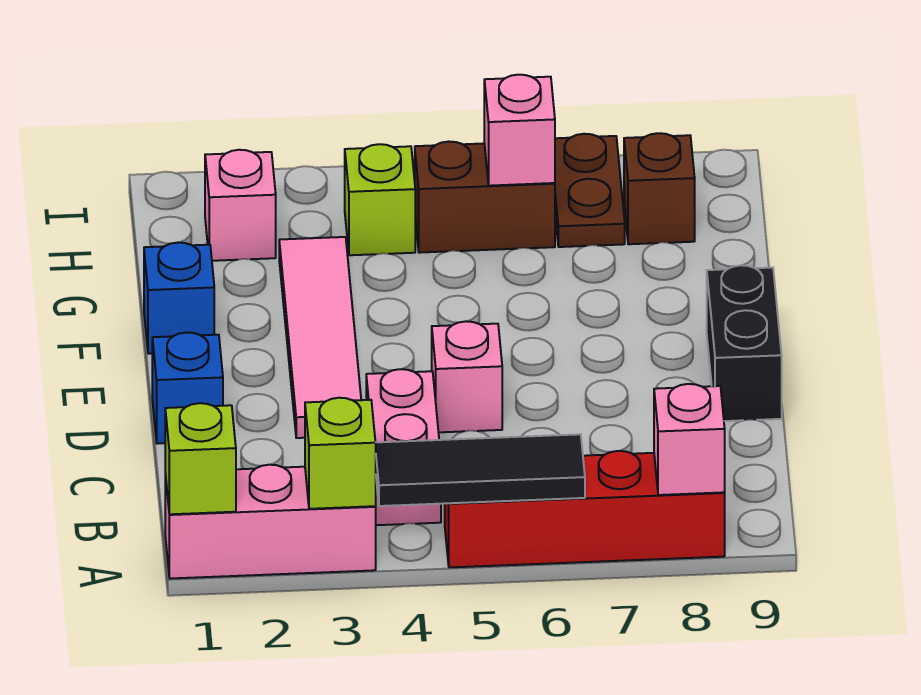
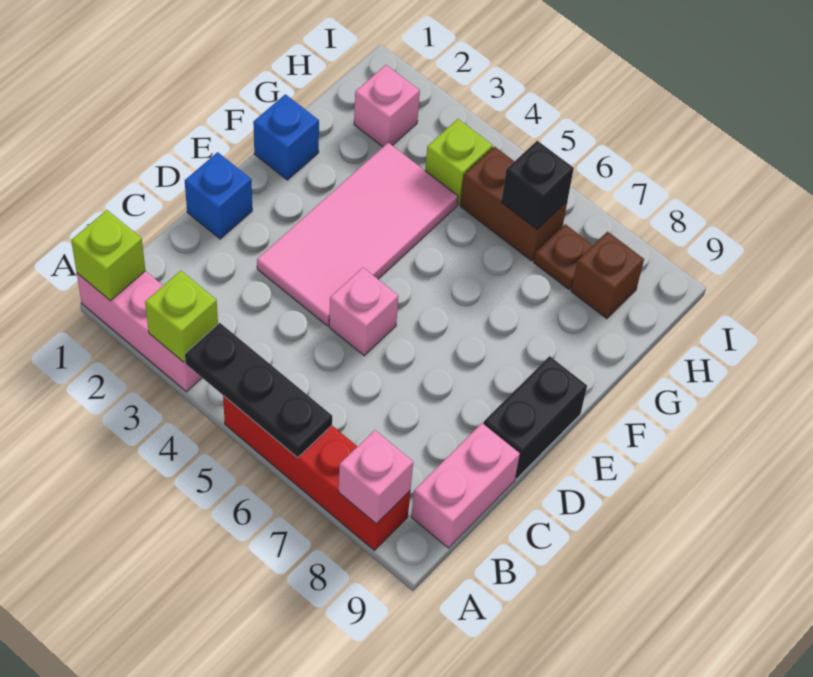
black tile A4:A6 level 2 -> black plate A4:A6 level 2
pink brick B4:C4 level 1 -> pink brick B9:C9 level 1
pink tile D3:G3 level 1 -> pink tile D3:G4 level 1
pink brick H6 level 2 -> black brick H6 level 2
brown plate H7:I7 level 1 -> brown plate H7 level 1

